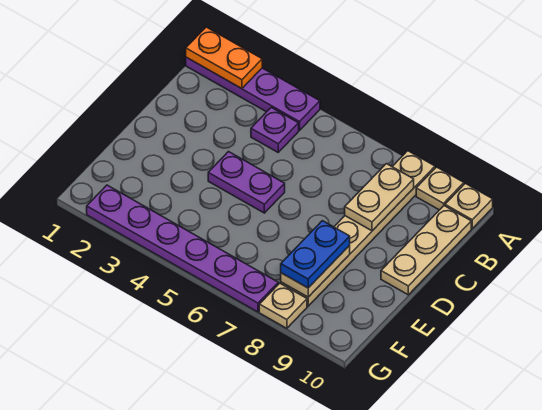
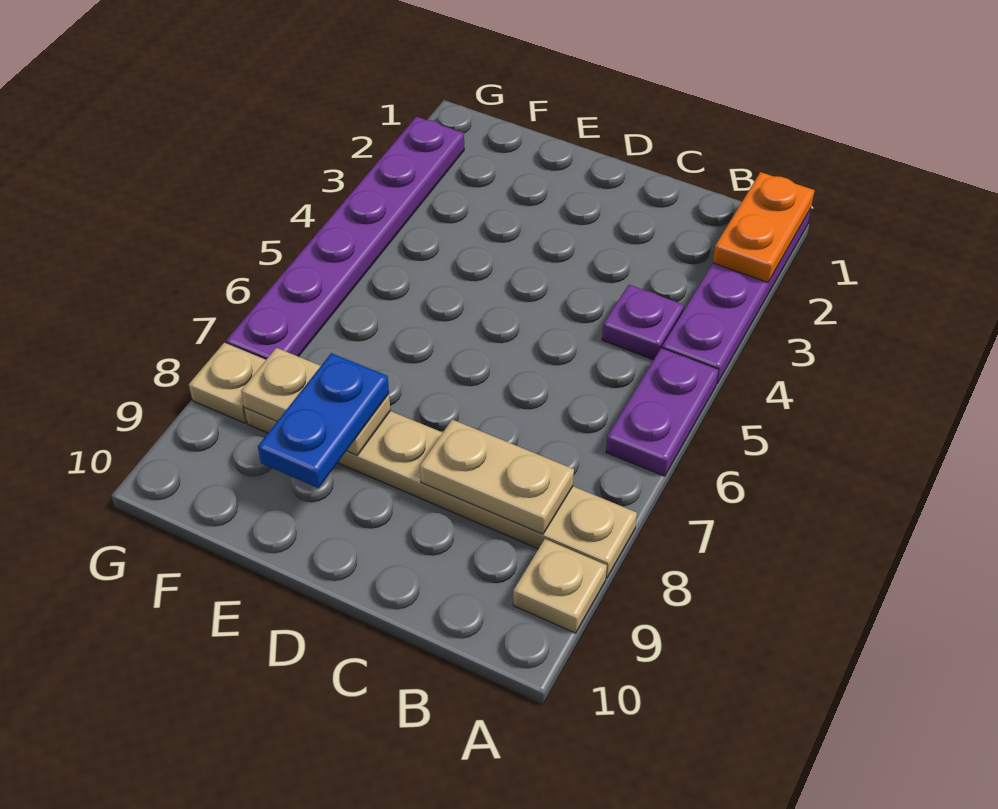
tan plate A10 level 1 -> none
tan plate B10:D10 level 1 -> none
purple plate D4:D5 level 1 -> purple plate A5:A6 level 1
blue plate E8:F8 level 3 -> blue plate E8:E9 level 3

